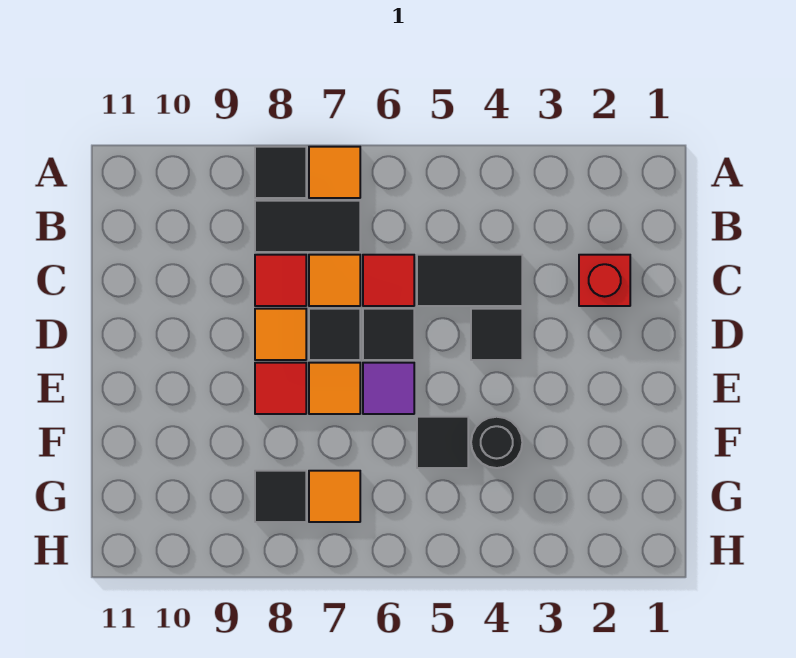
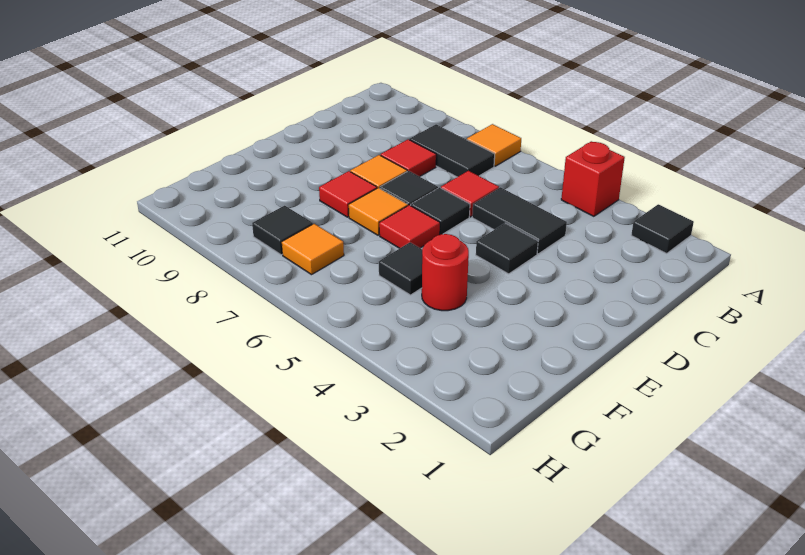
black tile A8 level 1 -> black tile A2 level 1
red brick C2 level 1 -> red brick A4 level 1
orange tile C7 level 1 -> none
purple tile E6 level 1 -> red tile E6 level 1
black round brick F4 level 1 -> red round brick F4 level 1

